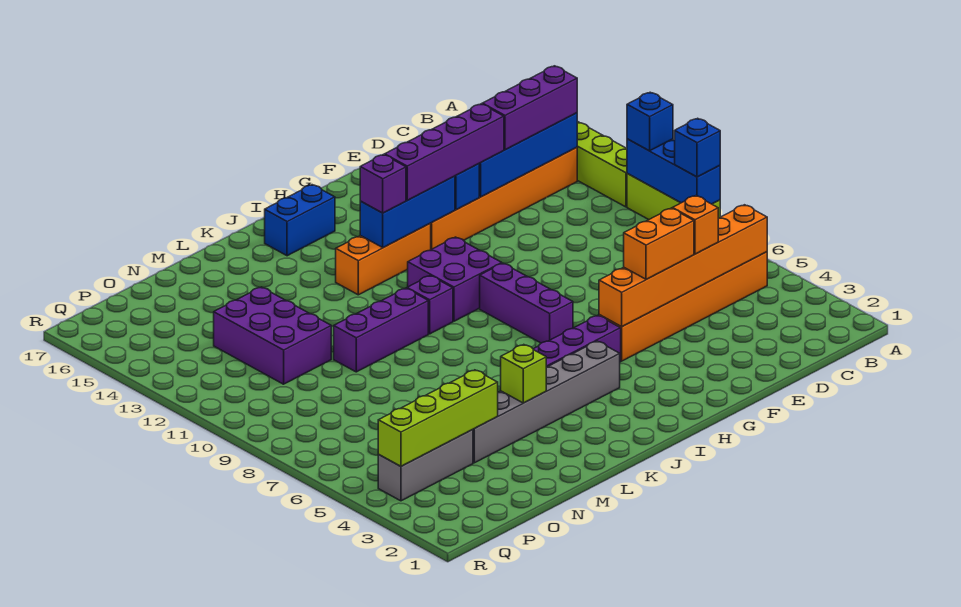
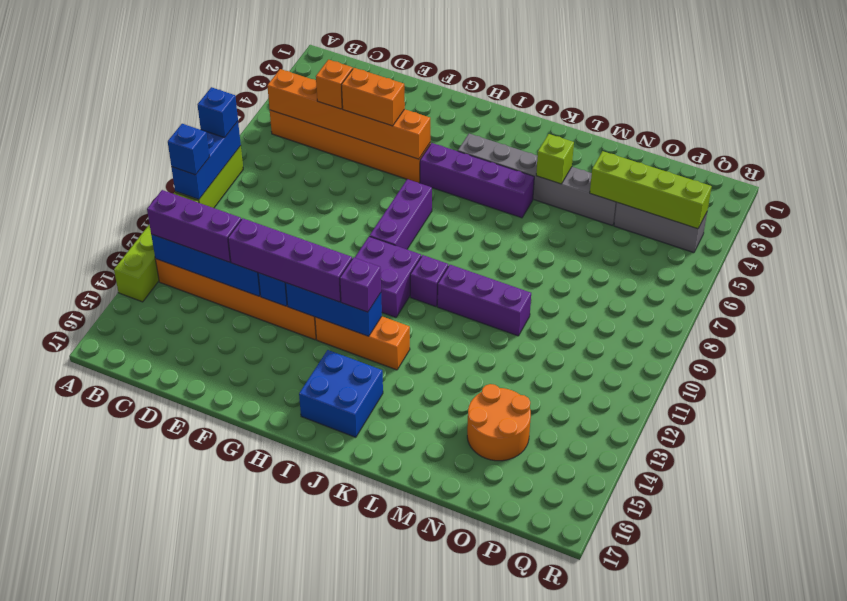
blue brick I16:J16 level 1 -> blue brick I15:J16 level 1
purple brick N11:O13 level 1 -> none
none -> orange round brick N14:O15 level 1

